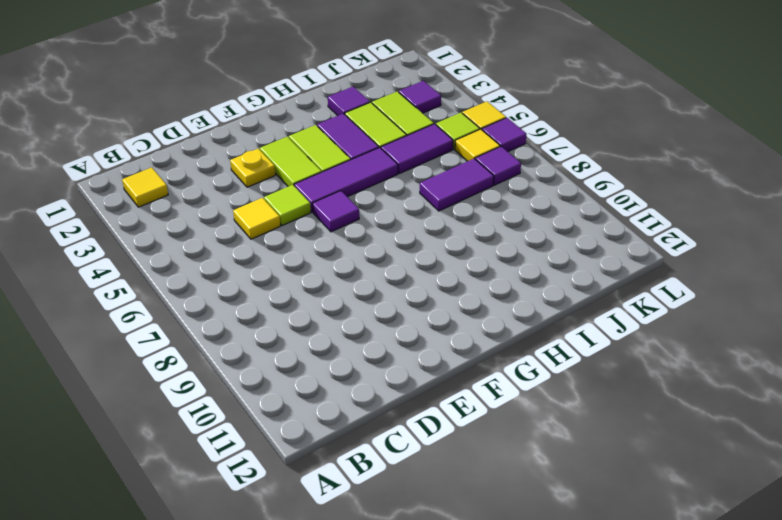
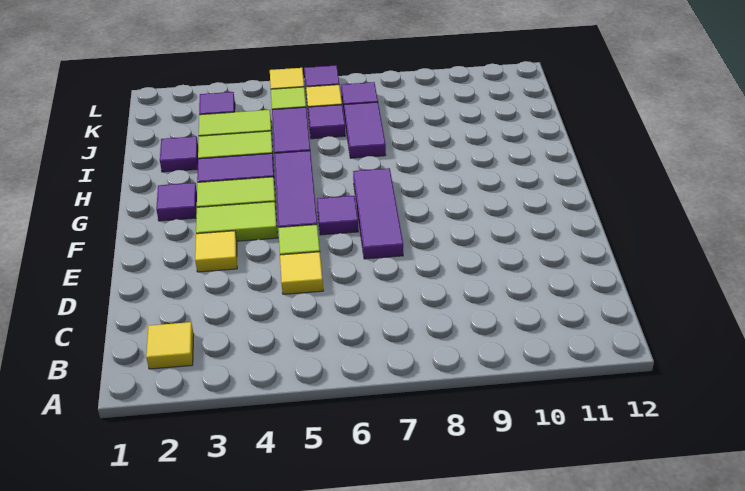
yellow plate E3 level 1 -> yellow tile E3 level 1
none -> purple tile E7:G7 level 1
none -> purple tile G2 level 1
none -> purple tile J6 level 1

